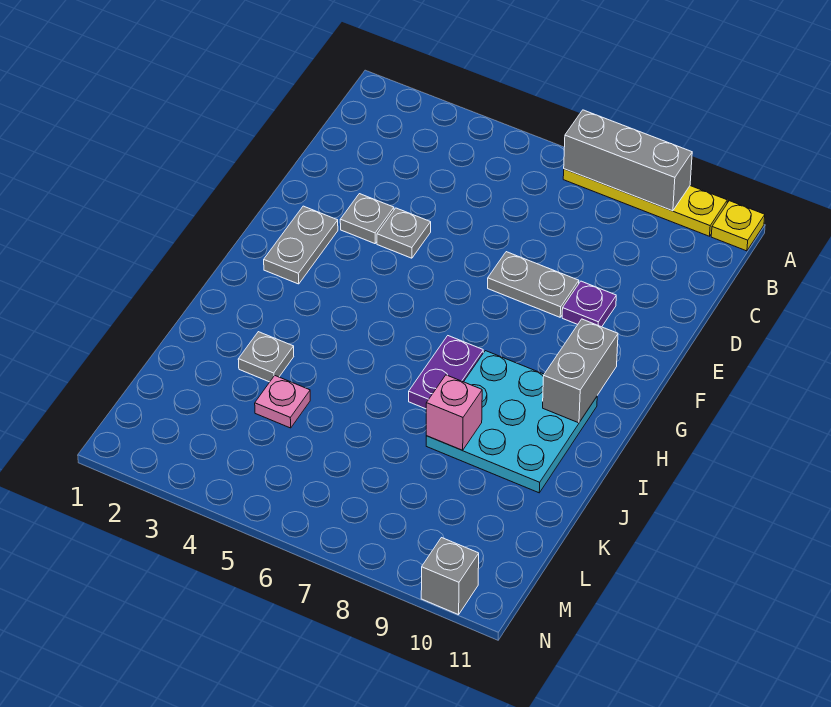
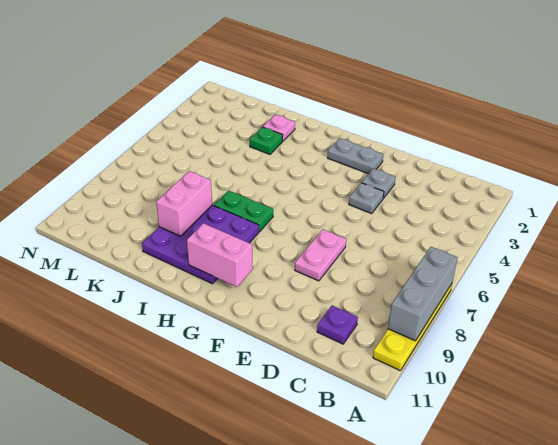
yellow plate A11 level 1 -> none
grey plate E7:E8 level 1 -> pink plate E7:E8 level 1
purple plate E9 level 1 -> purple plate C10 level 1
grey brick G10:H10 level 2 -> pink brick G10:H10 level 2
purple plate H7:I7 level 1 -> green plate H7:I7 level 1
cyan plate H8:J10 level 1 -> purple plate H8:J10 level 1
grey plate J3 level 1 -> green plate J3 level 1
pink brick J8 level 2 -> pink brick J8:J9 level 2
pink plate K4 level 1 -> pink plate J2 level 1
grey brick N10 level 1 -> none

